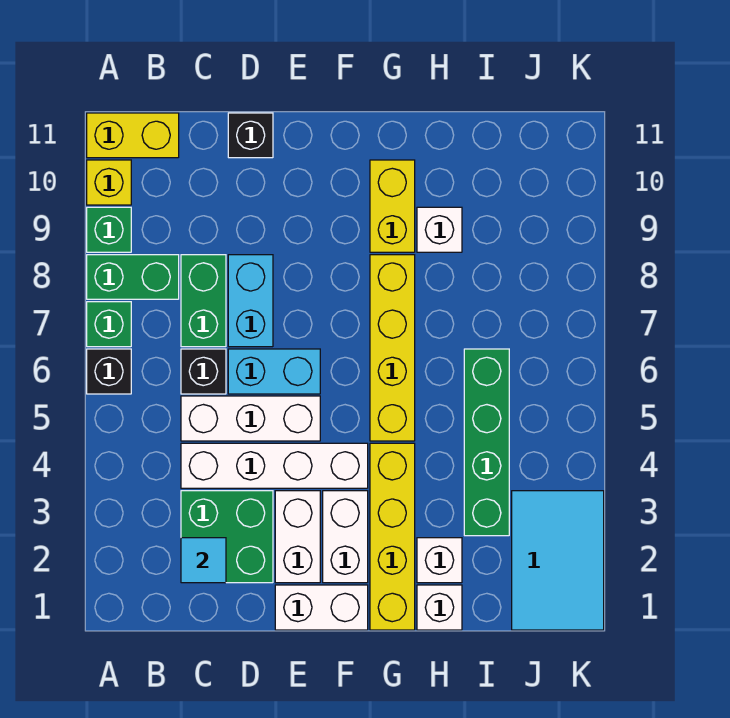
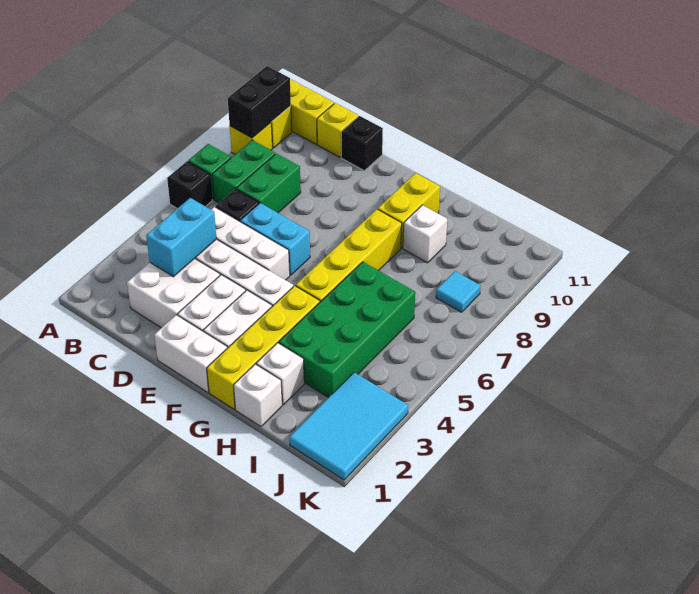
green brick A8:B8 level 1 -> green brick B7:B8 level 1
green brick A9 level 1 -> yellow brick A9 level 1
none -> black brick A9:A10 level 2
green brick C2:D3 level 1 -> white brick C2:D3 level 1
cyan tile C2 level 2 -> cyan tile J8 level 1
none -> yellow brick C11 level 1
cyan brick D7:D8 level 1 -> cyan brick C3:C4 level 2
green brick I3:I6 level 1 -> green brick H3:I6 level 1

